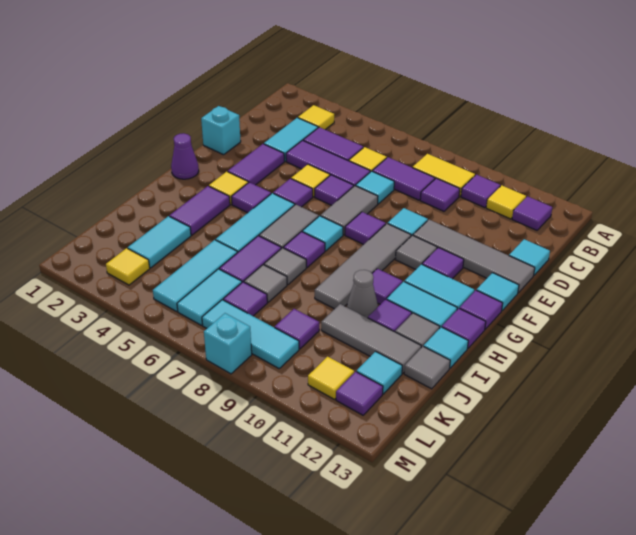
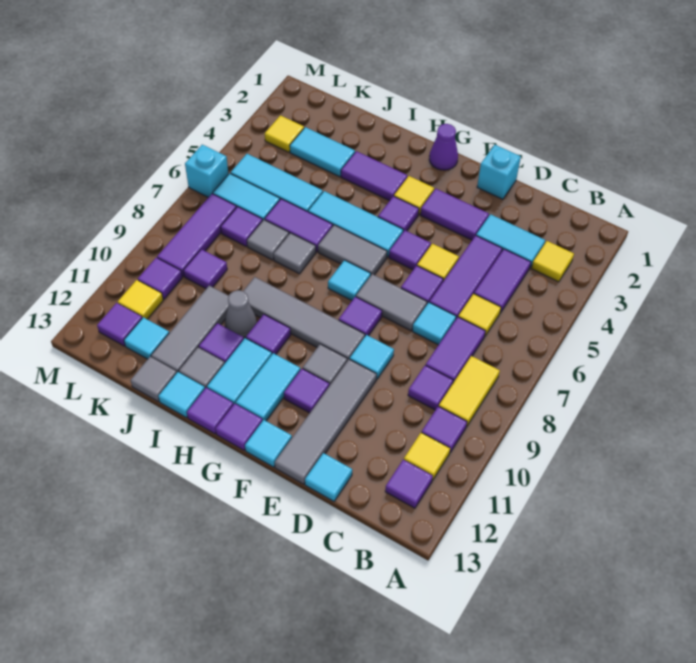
purple tile H7 level 1 -> purple tile L10 level 1
cyan tile L7:L9 level 1 -> purple tile L7:L9 level 1
cyan brick M8 level 1 -> cyan brick M6 level 1

